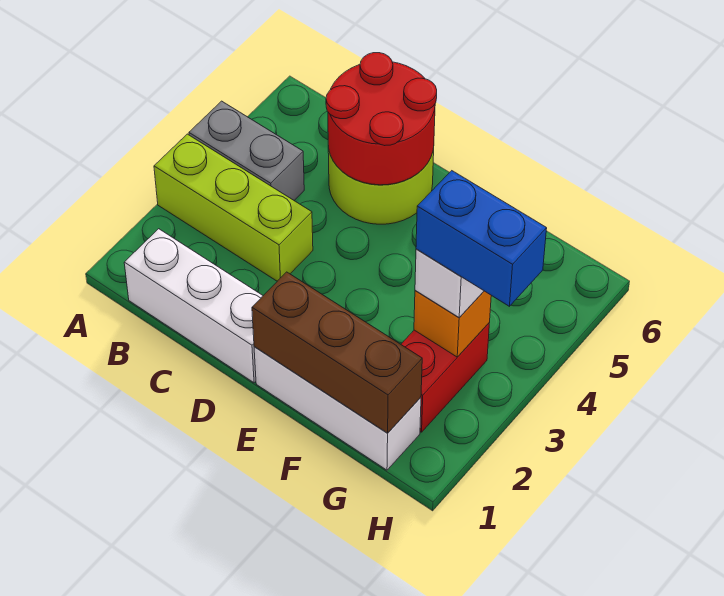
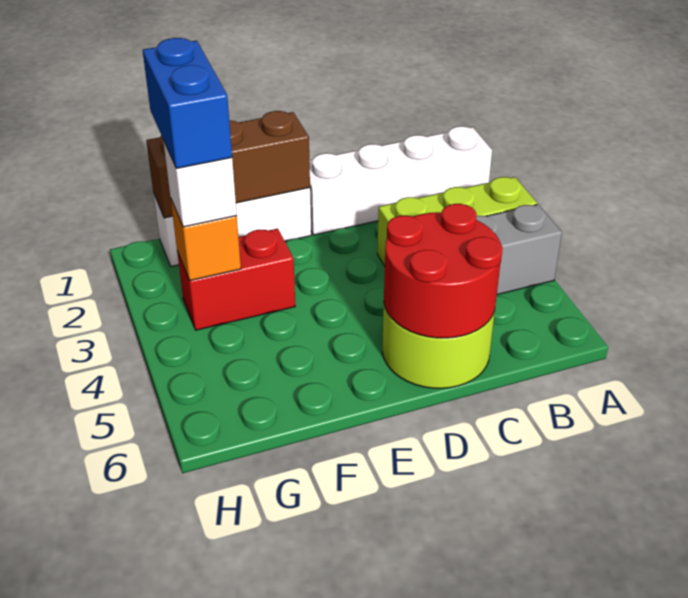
white brick B1:D1 level 1 -> white brick A1:D1 level 1
red brick G2:G3 level 1 -> red brick F3:G3 level 1
blue brick G3:H3 level 4 -> blue brick G2:G3 level 4

